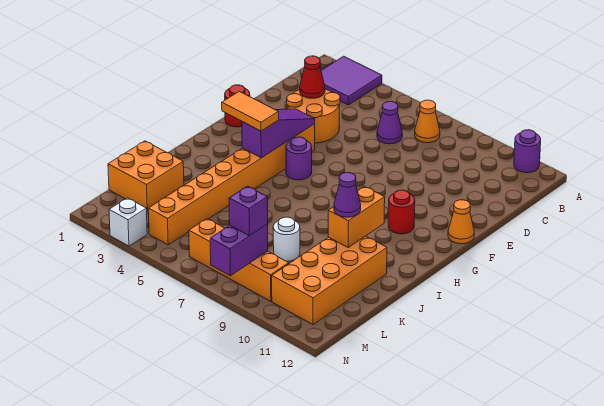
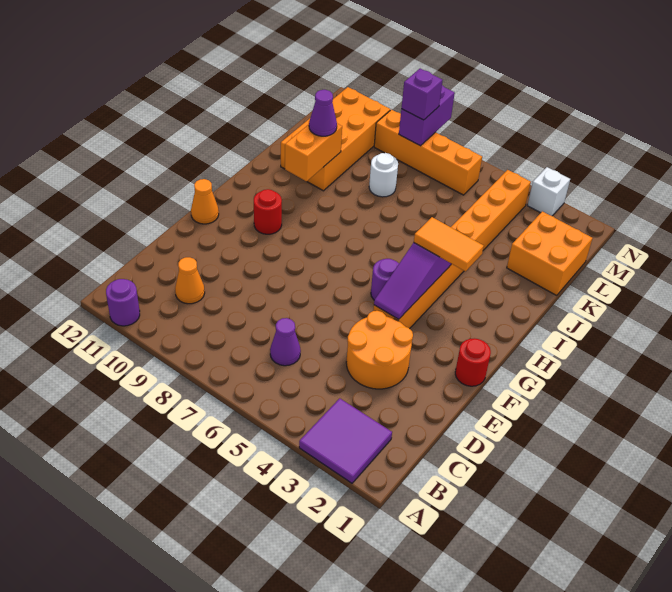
orange cone B7 level 1 -> orange cone C10 level 1
red cone D3 level 2 -> none

